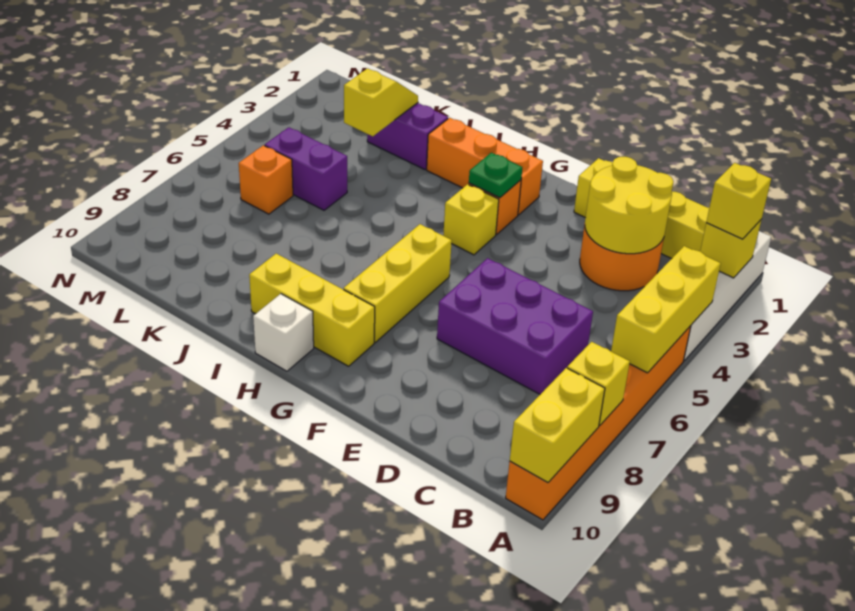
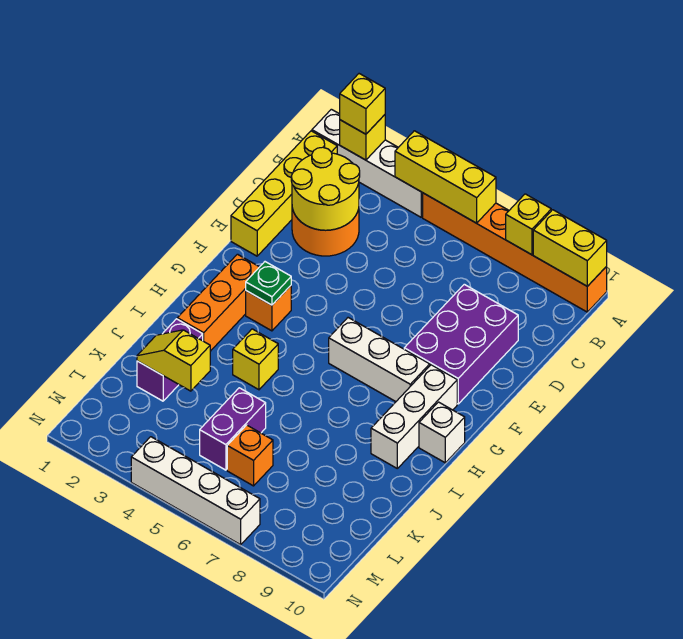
purple brick C6:E7 level 1 -> purple brick D8:F9 level 1
yellow brick G4 level 1 -> yellow brick I4 level 1
yellow brick G6:G8 level 1 -> white brick G6:G8 level 1
yellow brick G9:I9 level 1 -> white brick G9:I9 level 1
none -> white brick N4:N7 level 1

